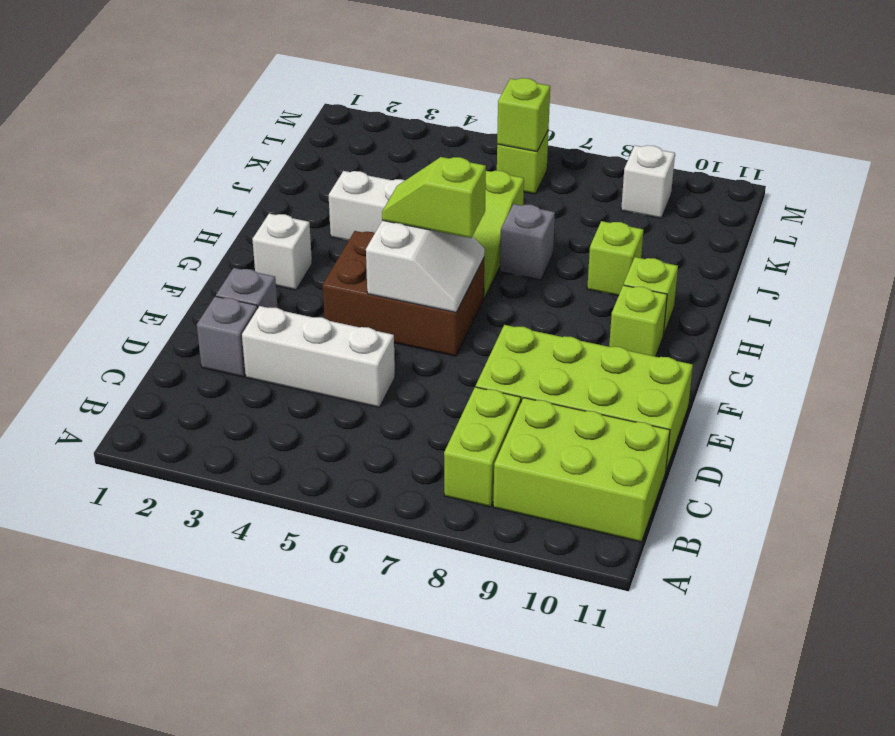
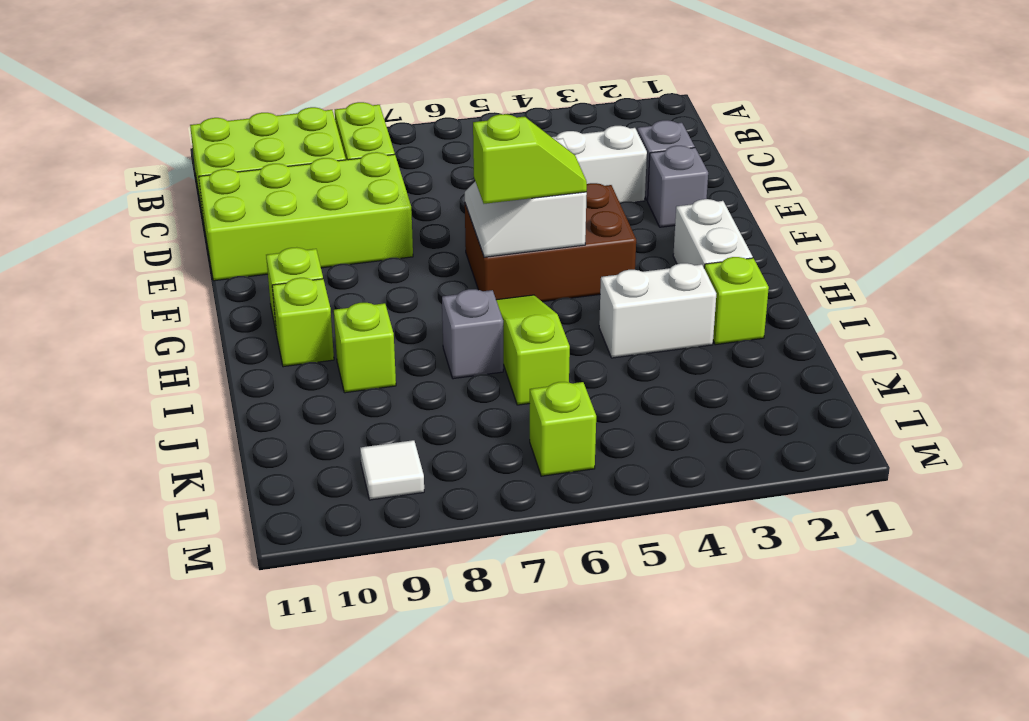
white brick G2 level 1 -> white brick G2:H2 level 1
lime brick L6 level 2 -> lime brick I2 level 1
white brick L9 level 1 -> white tile L9 level 1

